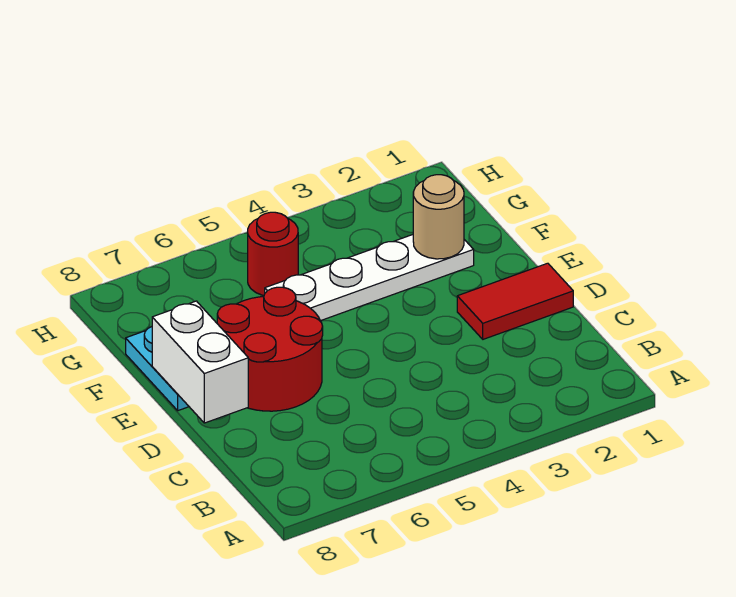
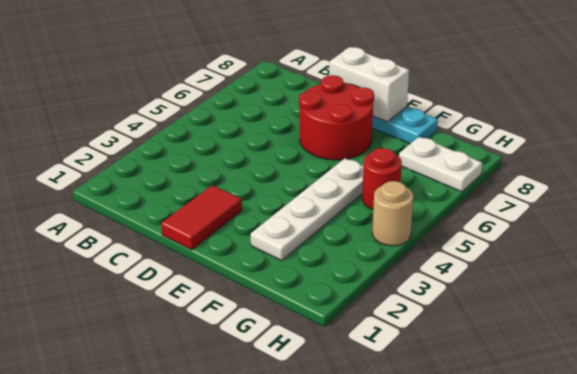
tan round brick F2 level 2 -> tan round brick H4 level 1
none -> white plate G7:H7 level 1

